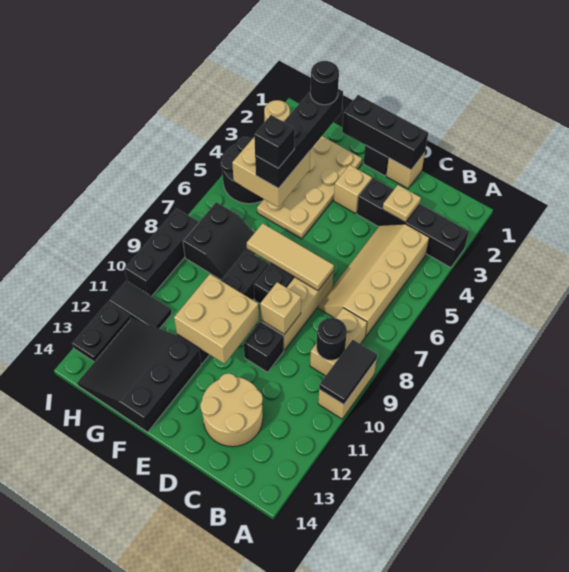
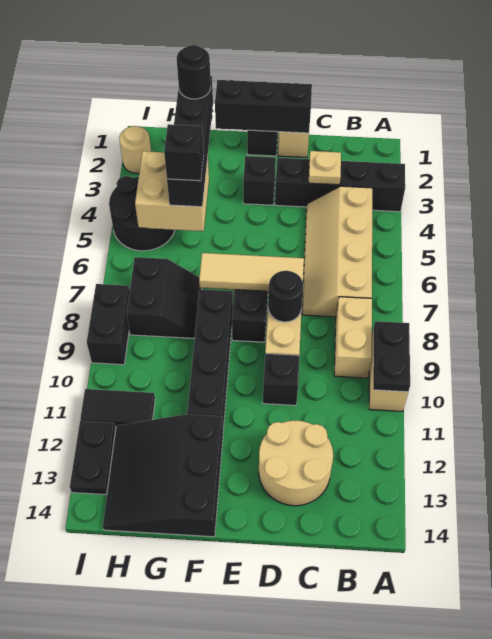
black tile A9:A10 level 2 -> black plate A9:A10 level 2
black round brick B9 level 2 -> black round brick D8 level 2
tan brick D9 level 2 -> none
tan brick E3 level 1 -> black brick E3 level 1
tan brick E10:F11 level 2 -> none
tan plate F2:G5 level 1 -> none
black brick I8:I10 level 1 -> black brick I8:I9 level 1

